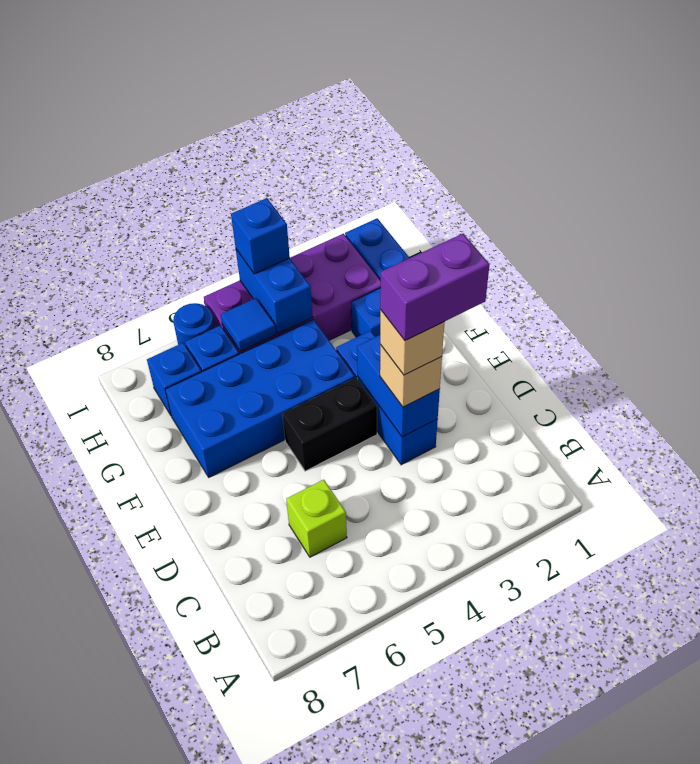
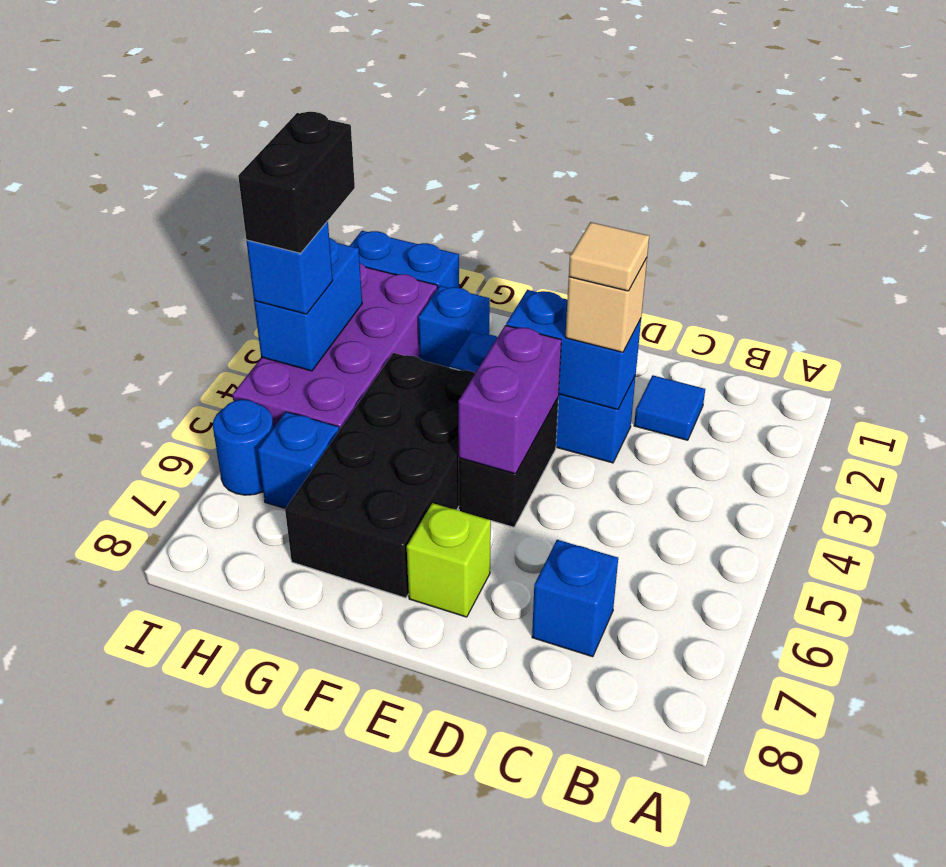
lime brick C6 level 1 -> lime brick E7 level 1
purple brick D2:D3 level 5 -> purple brick E4:E5 level 2
tan brick D3 level 4 -> tan tile D3 level 4
blue brick F4:G7 level 1 -> black brick F4:G7 level 1
blue brick H4:I4 level 2 -> blue brick I3:I4 level 2
blue tile H5 level 2 -> blue tile C2 level 1
blue brick H7 level 1 -> blue brick C7 level 1
none -> black brick I3:I4 level 4

